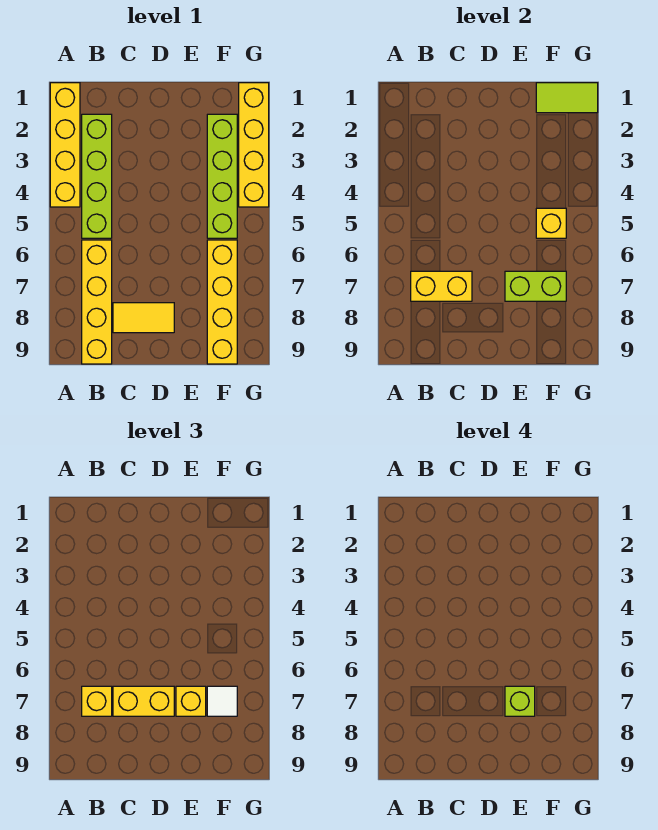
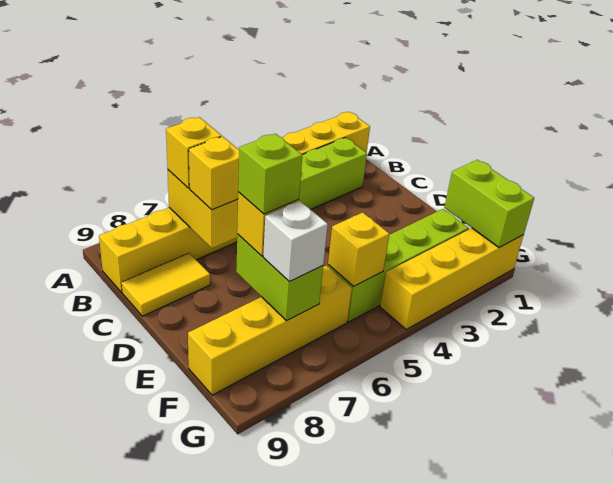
yellow brick C7:D7 level 3 -> yellow brick C7 level 3
yellow tile C8:D8 level 1 -> yellow tile C8:C9 level 1
lime tile F1:G1 level 2 -> lime brick F1:G1 level 2
white tile F7 level 3 -> white brick F7 level 3

